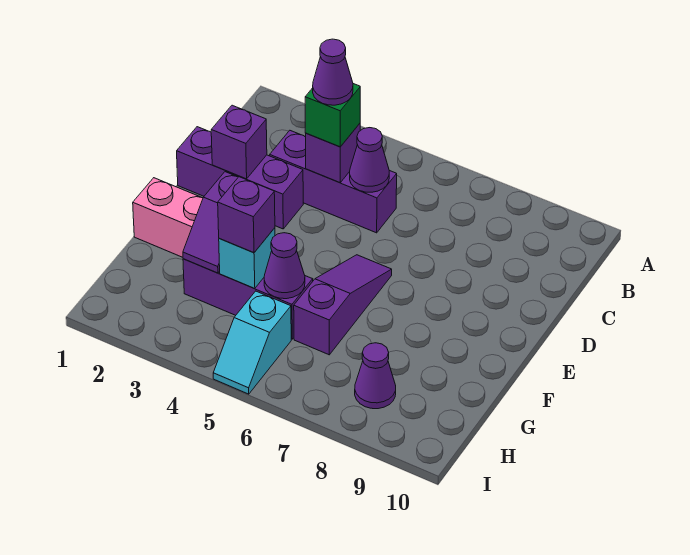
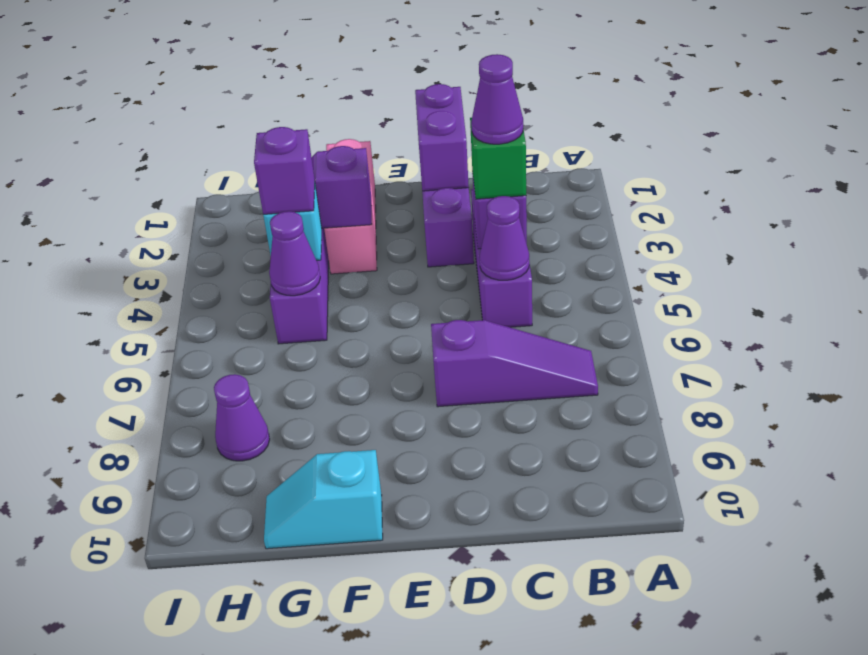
purple brick D2 level 2 -> purple brick D1:D2 level 2
purple slope E6:G6 level 1 top G -> purple slope B7:D7 level 1 top D
cyan slope H5:I5 level 1 top H -> cyan slope F10:G10 level 1 top F

